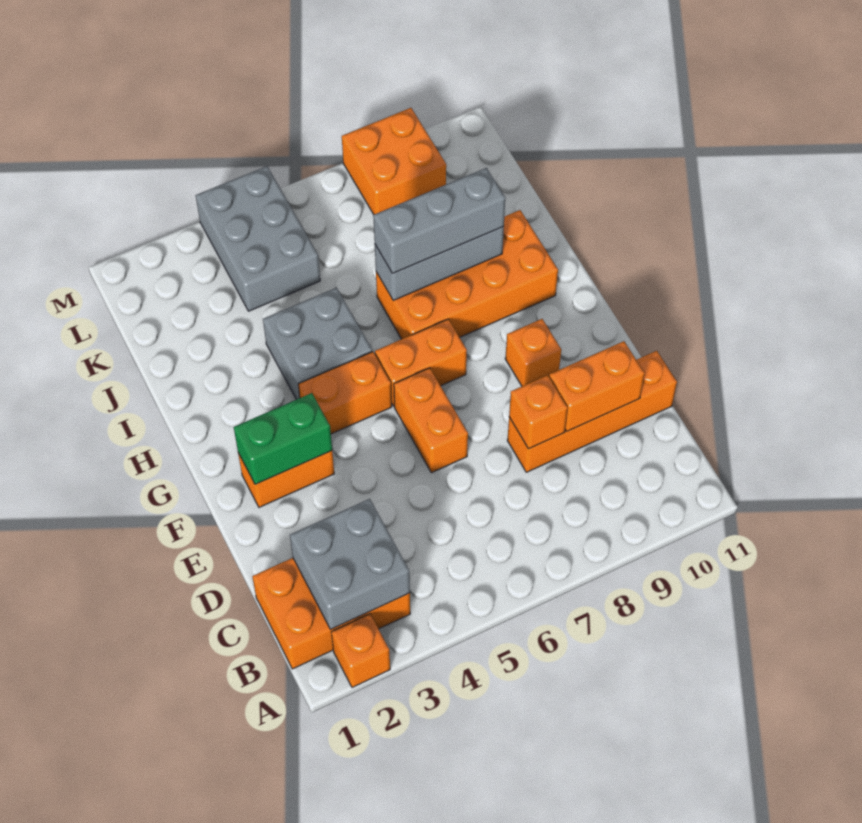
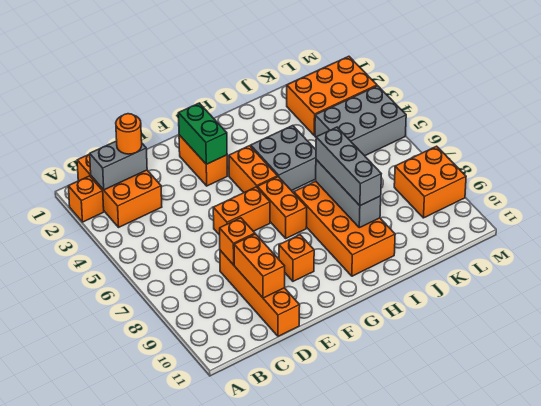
grey brick B2:C3 level 2 -> grey brick B2:C2 level 2
none -> orange round brick C2 level 3
none -> orange brick K2:M3 level 1

